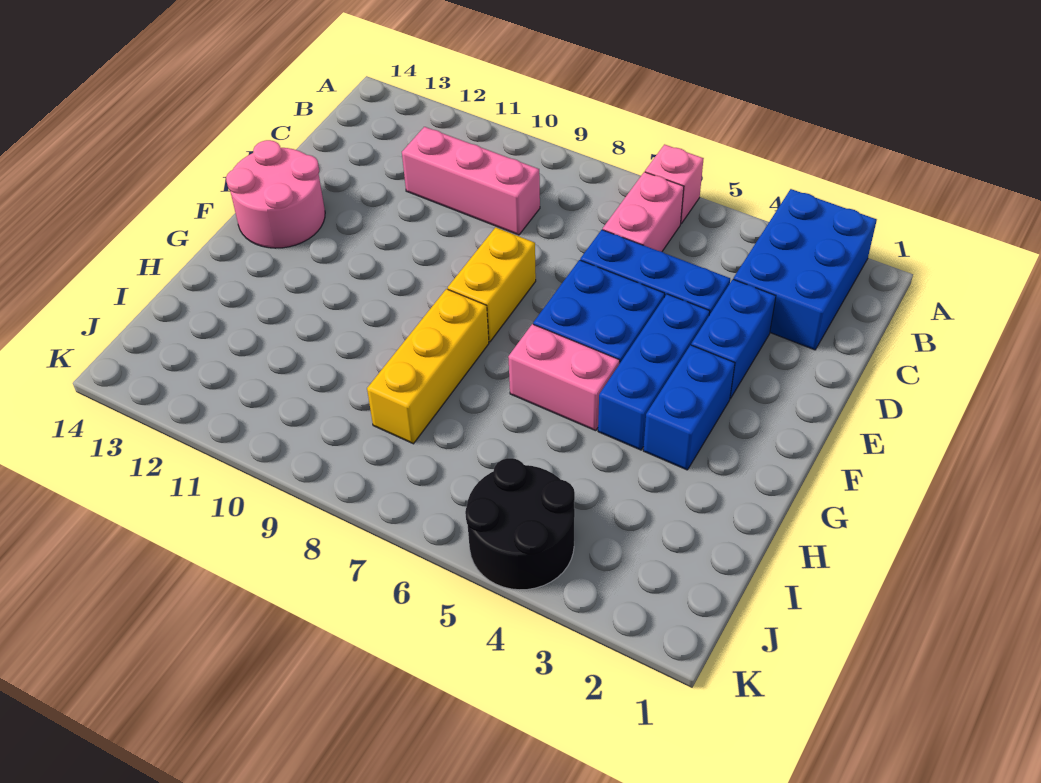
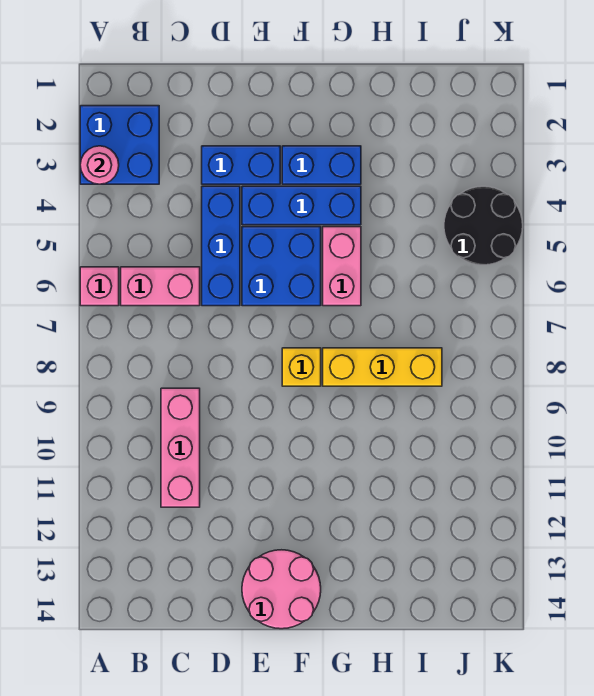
blue brick A2:C3 level 1 -> blue brick A2:B3 level 1
none -> pink round brick A3 level 2
yellow brick E8:F8 level 1 -> yellow brick F8 level 1

